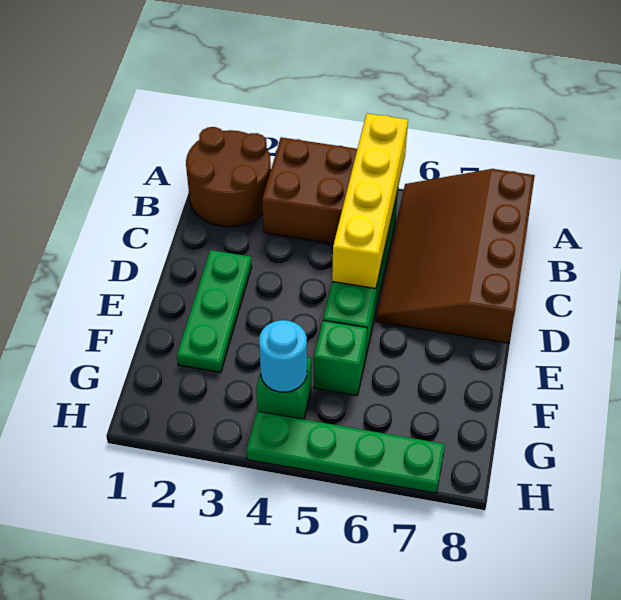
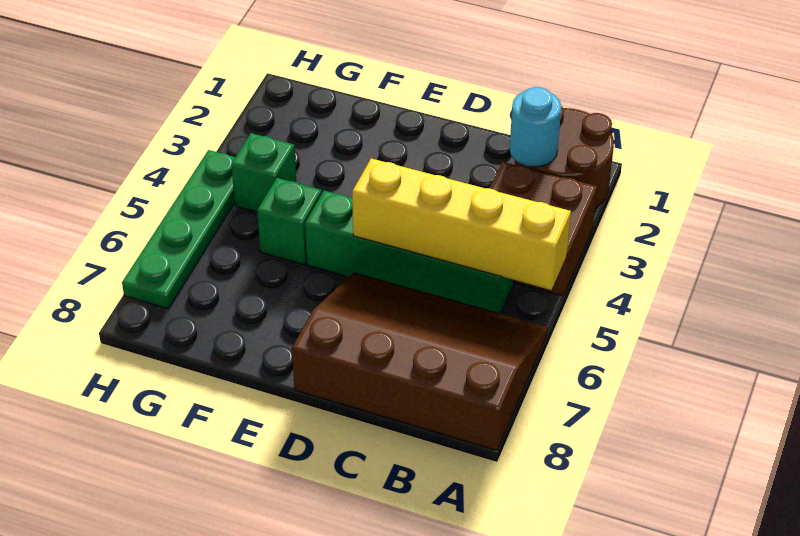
green plate D2:F2 level 1 -> none
cyan round brick G4 level 2 -> cyan round brick B2 level 2

